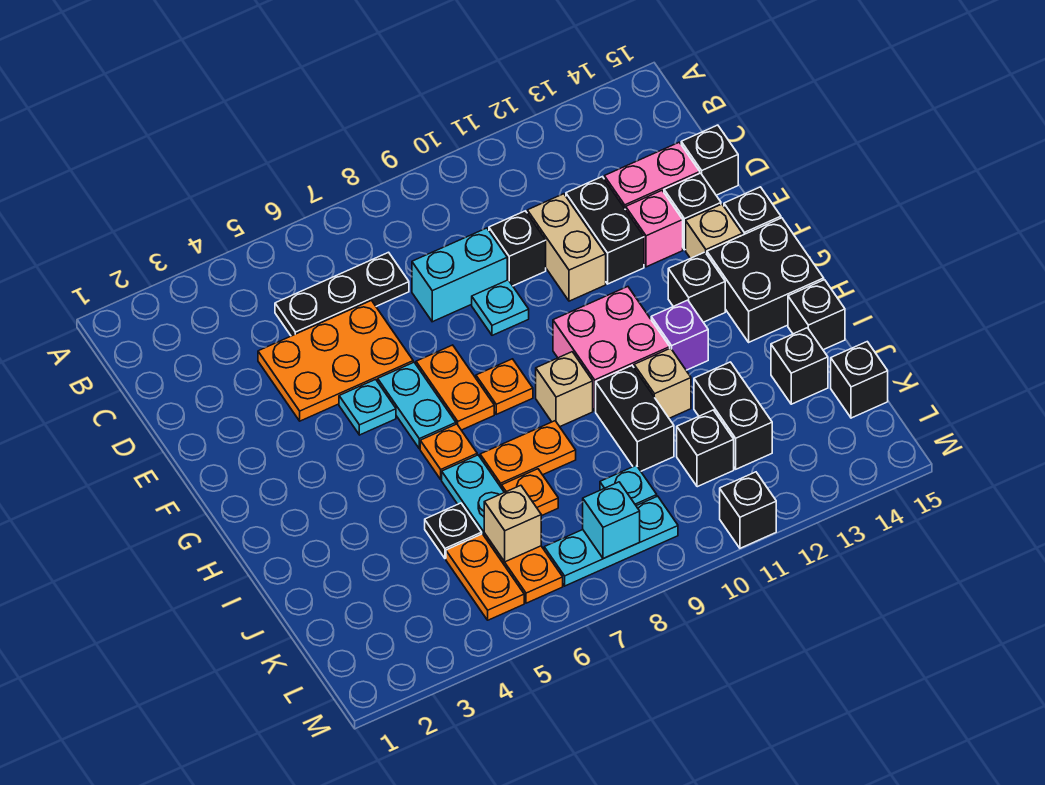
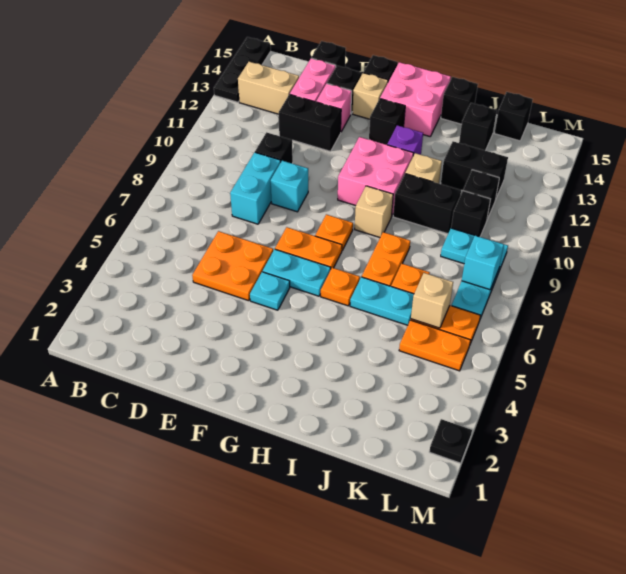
black plate C5:C7 level 1 -> black plate A13:A15 level 1
orange plate D4:E6 level 1 -> orange plate D5:E6 level 1
tan brick D11:E11 level 1 -> tan brick B13:C13 level 1
cyan plate E9 level 1 -> cyan brick E9 level 1
black brick G14:H15 level 1 -> pink brick G14:H15 level 1
black plate J5 level 1 -> black plate M2 level 1
black brick M11 level 1 -> black brick K10 level 1

